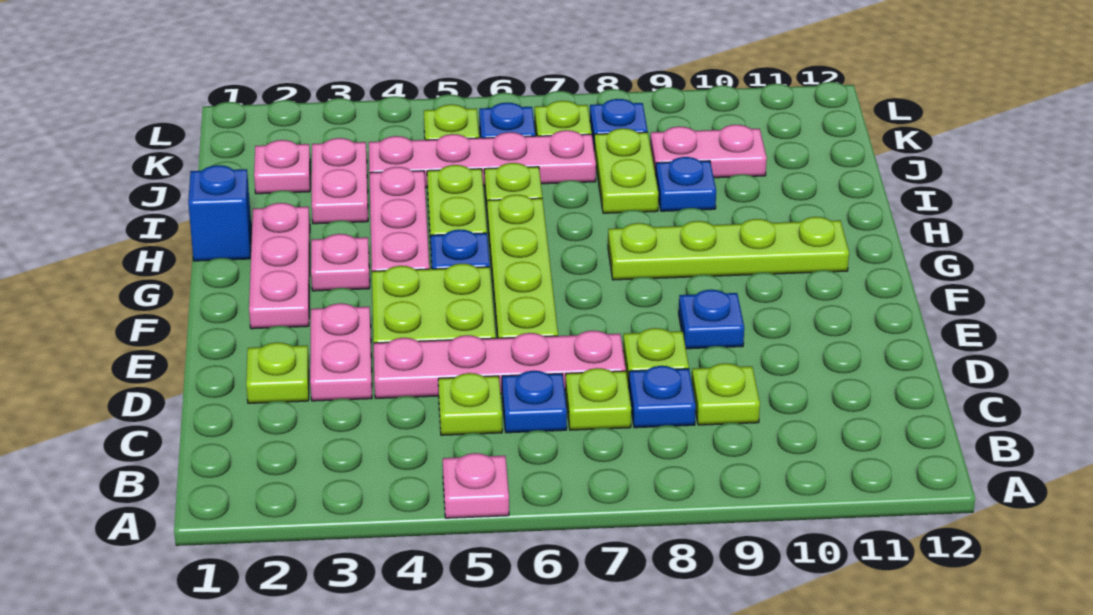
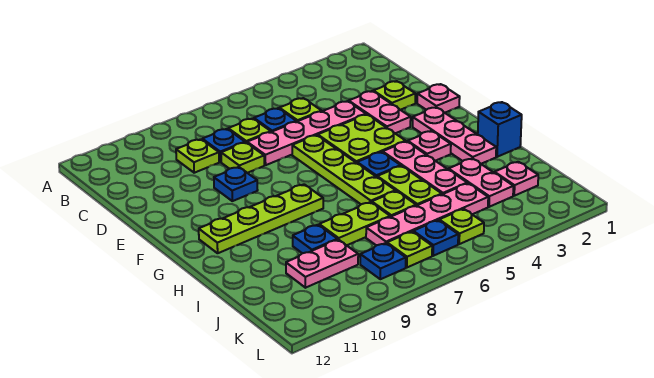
pink plate A5 level 1 -> pink plate E1 level 1
lime plate I8:J8 level 1 -> lime plate I7:I8 level 1

